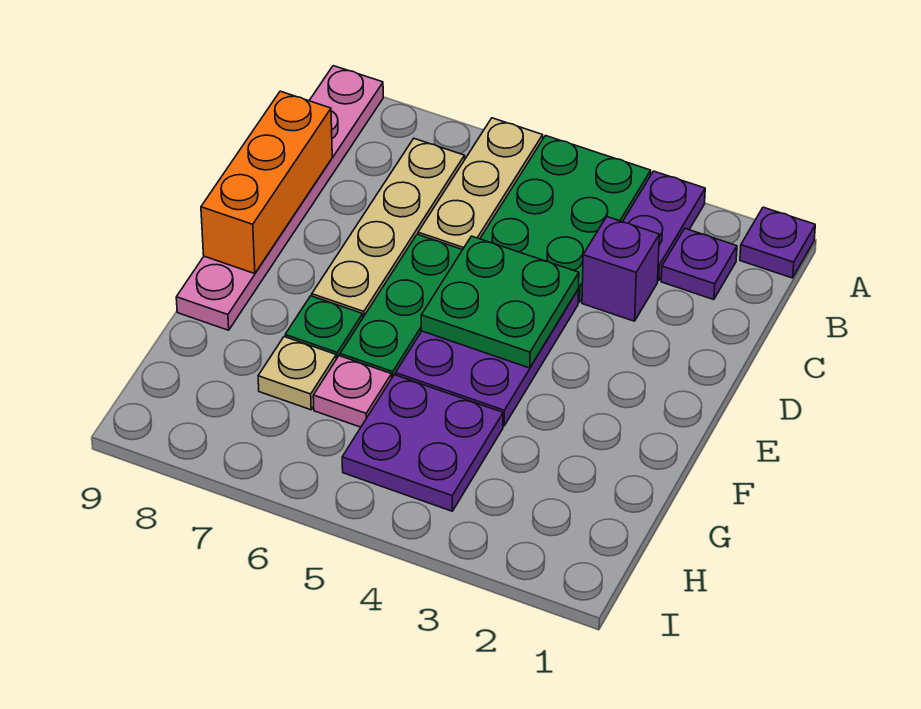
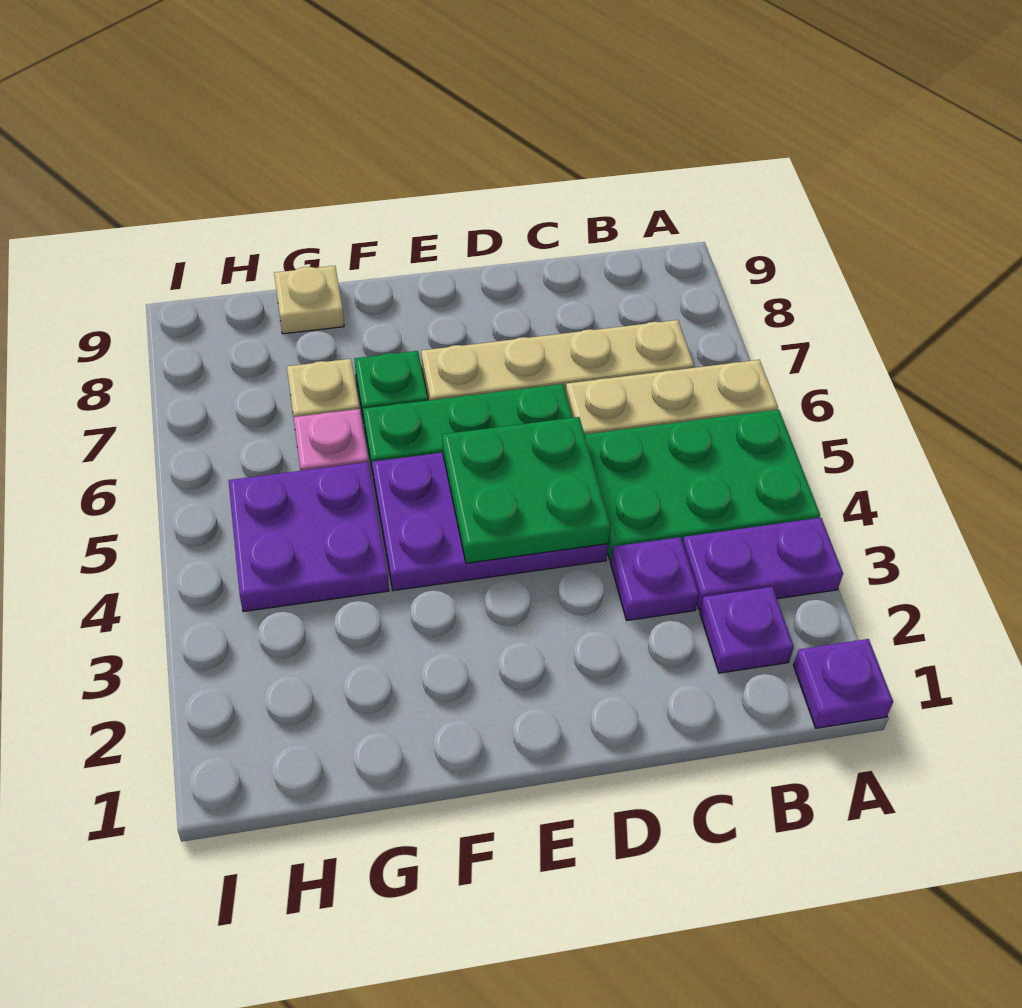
pink plate A9:F9 level 1 -> none
purple brick C3 level 1 -> purple plate C3 level 1
orange brick C9:E9 level 2 -> none
none -> tan plate G9 level 1

